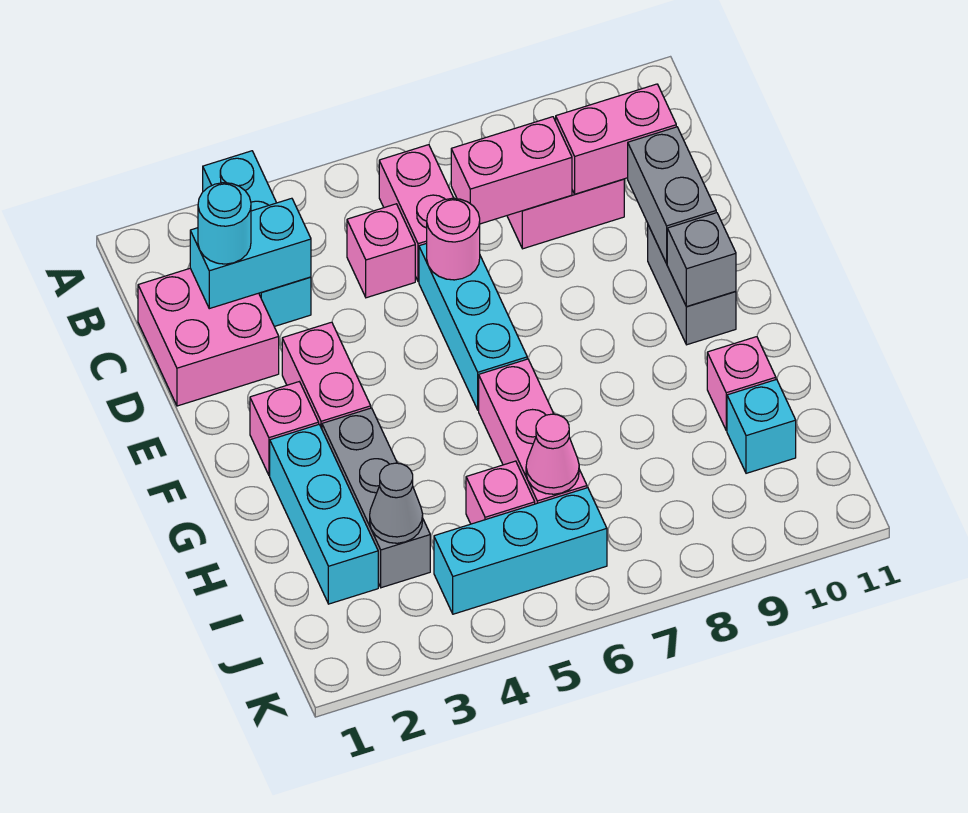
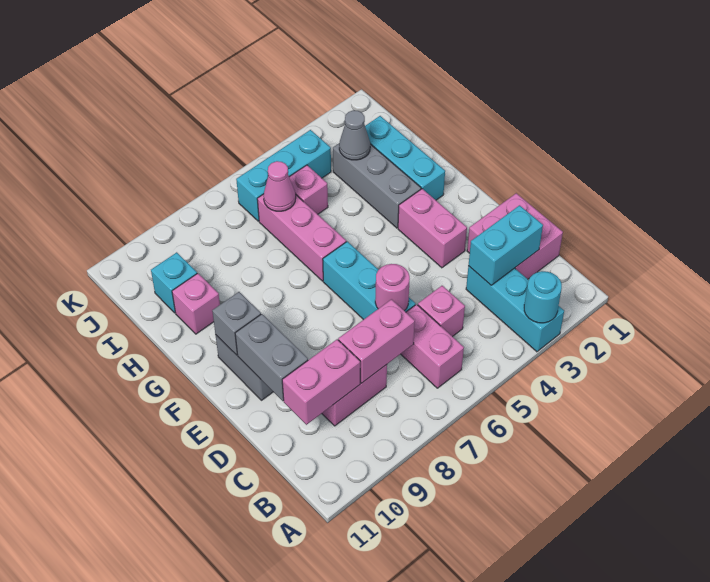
cyan round brick C2 level 3 -> cyan round brick A3 level 2
pink brick F2 level 1 -> none

